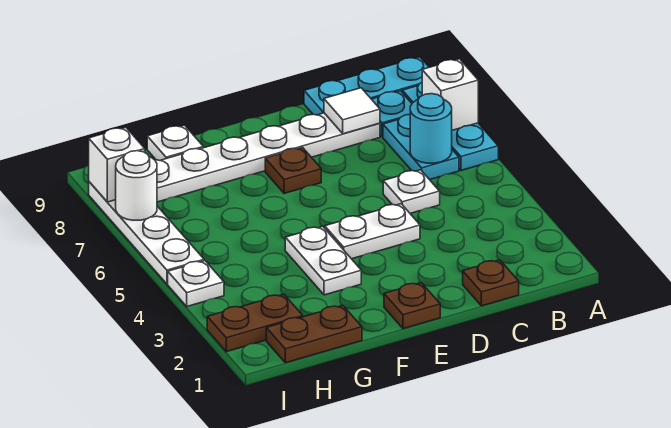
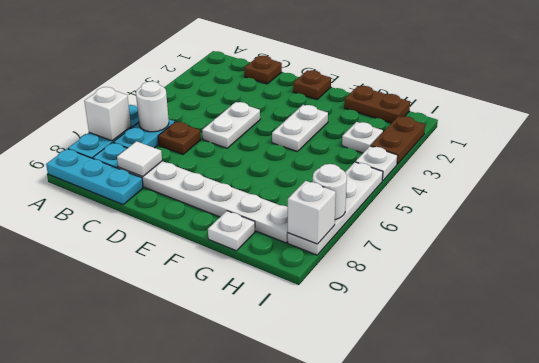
cyan round brick B6 level 2 -> white round brick B6 level 2
white plate C5 level 1 -> white plate H3 level 1
white plate D4:E4 level 1 -> white plate D4:D5 level 1
brown plate E7 level 1 -> brown plate C6 level 1
brown plate H2:I2 level 1 -> brown plate I2:I3 level 1

